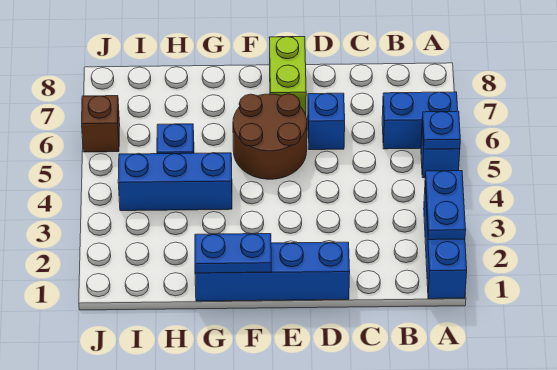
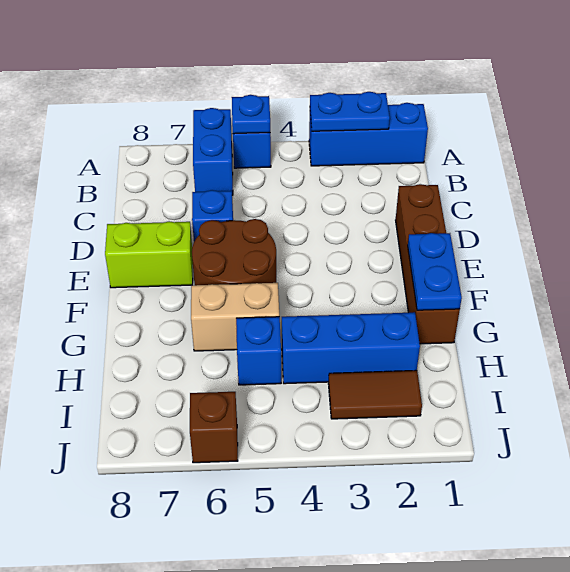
blue brick D1:G1 level 1 -> brown brick D1:G1 level 1
blue brick G4:I4 level 1 -> blue brick H2:H4 level 1
none -> tan brick G5:G6 level 1
none -> brown tile I2:I3 level 1

